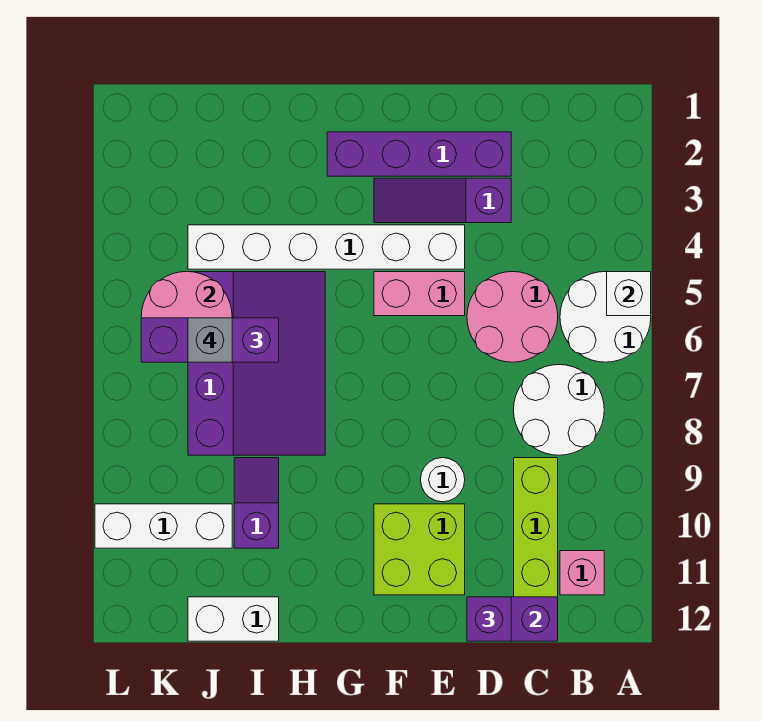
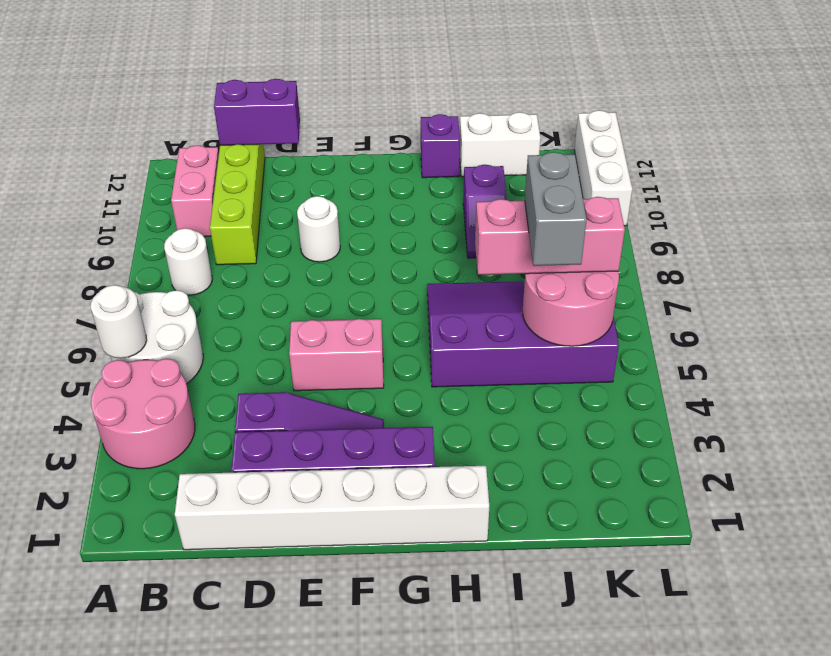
white brick A5 level 2 -> white round brick A5 level 2
white round brick B7:C8 level 1 -> white round brick B8 level 1
pink brick B11 level 1 -> pink brick B10:B11 level 1
pink round brick C5:D6 level 1 -> pink round brick A3:B4 level 1
purple brick D12 level 3 -> purple brick H12 level 1
white brick E4:J4 level 1 -> white brick C1:H1 level 1
lime brick E10:F11 level 1 -> none
purple slope H5:J8 level 1 top J -> purple slope H5:K7 level 1 top 5
purple brick I6:K6 level 3 -> pink brick I6:K6 level 3
grey brick J6 level 4 -> grey brick J5:J6 level 4
white brick J10:L10 level 1 -> white brick L10:L12 level 1

